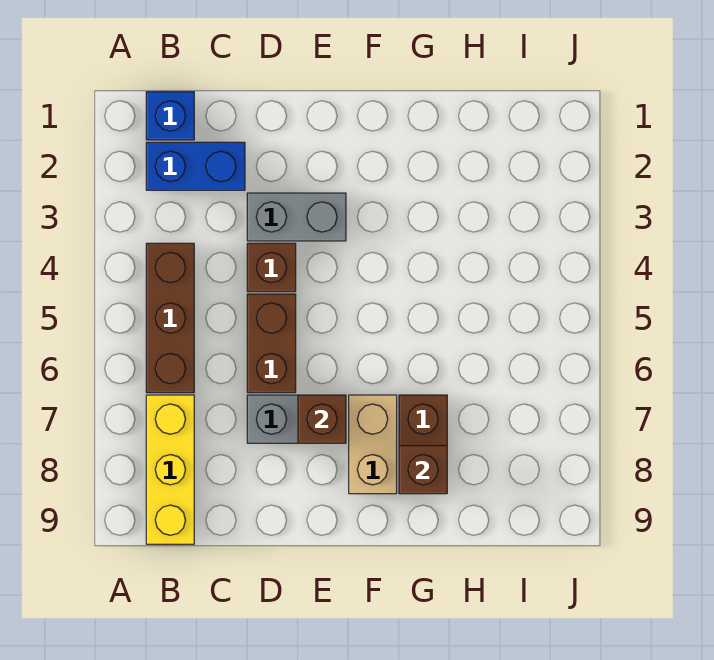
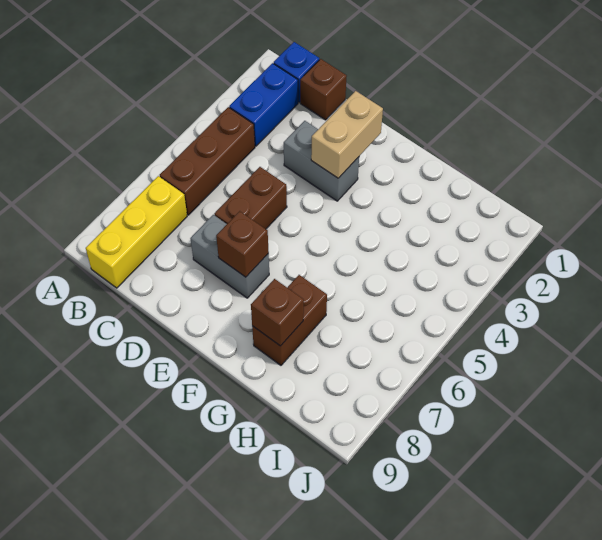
blue brick B2:C2 level 1 -> blue brick B2:B3 level 1
brown brick D4 level 1 -> brown brick C1 level 1
tan brick F7:F8 level 1 -> tan brick E2:E3 level 2

